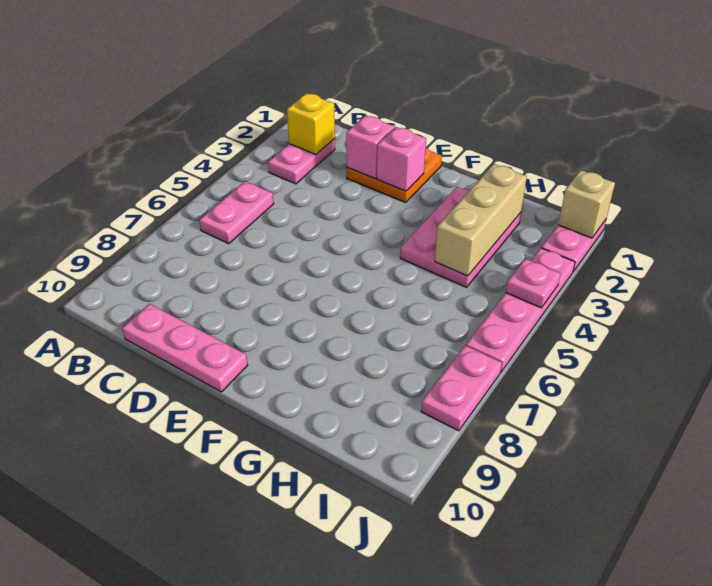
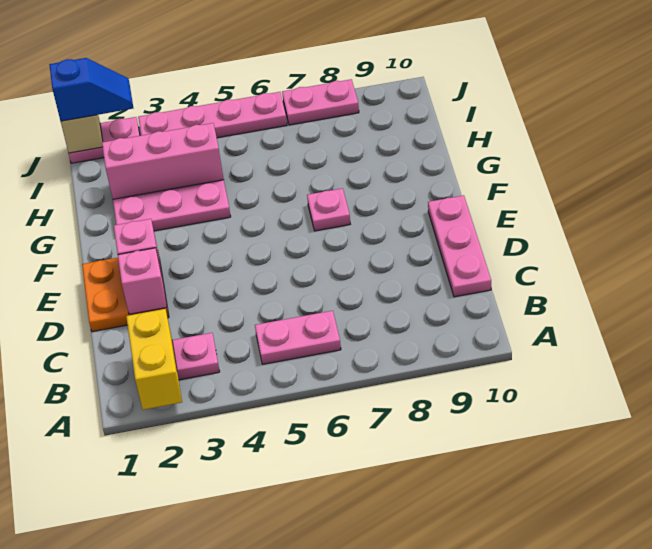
yellow brick B2 level 2 -> yellow brick A2:B2 level 2
tan brick H2:H4 level 2 -> pink brick H2:H4 level 2
none -> blue slope J1:J2 level 3 top 1
pink plate J4 level 2 -> pink plate F7 level 1

